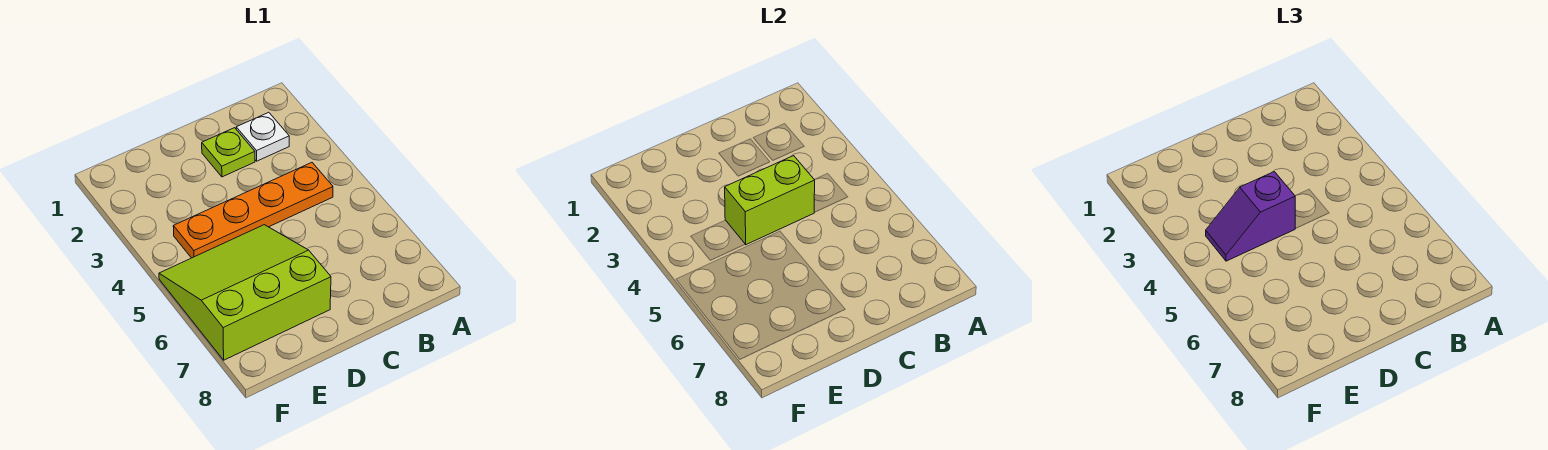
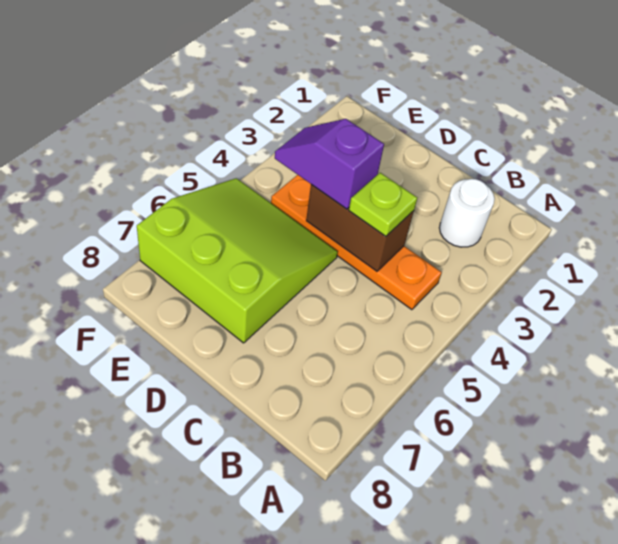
white plate B2 level 1 -> white round brick B2 level 1
lime plate C2 level 1 -> lime plate C4 level 3
lime brick C4:D4 level 2 -> brown brick C4:D4 level 2

